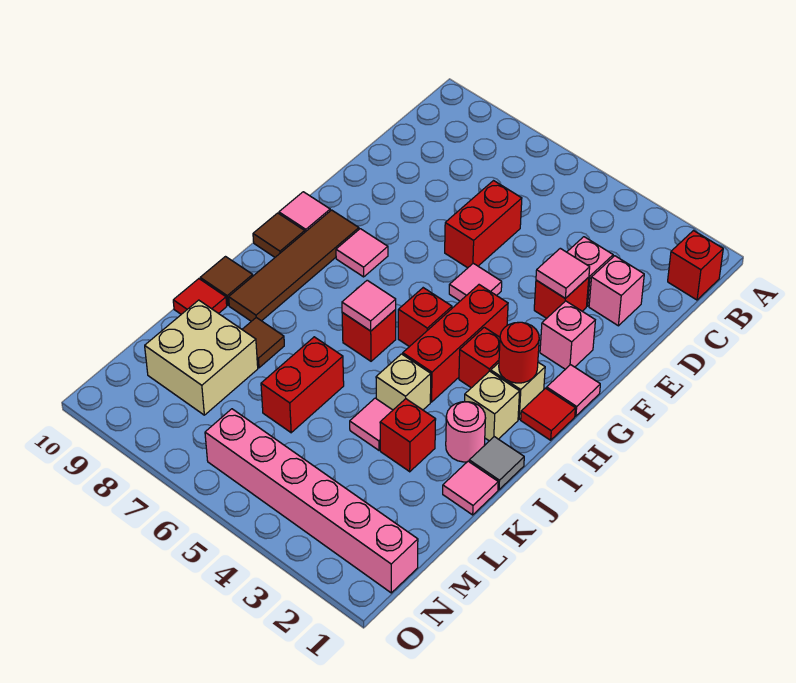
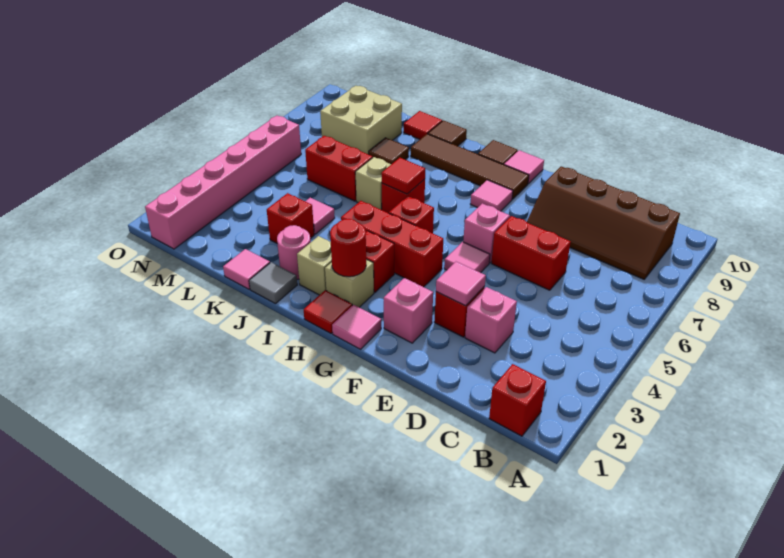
none -> brown slope B8:E9 level 1 top 9
pink brick D2 level 1 -> pink brick F6 level 1
pink tile I6 level 2 -> red tile I6 level 2
tan brick J4 level 1 -> tan brick J6 level 1

